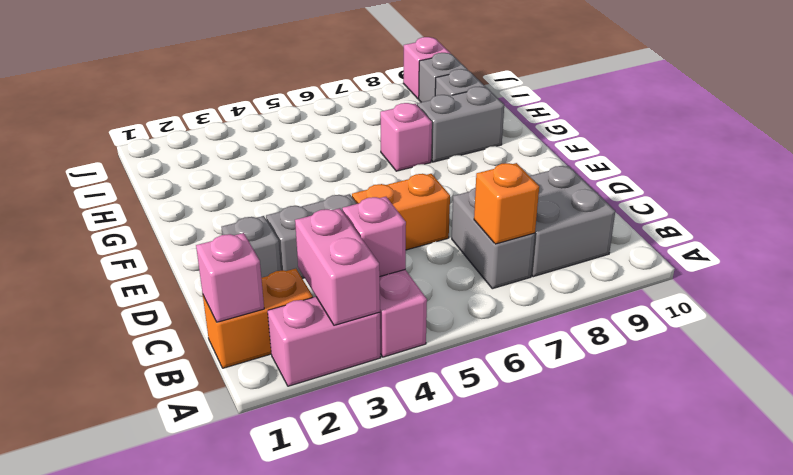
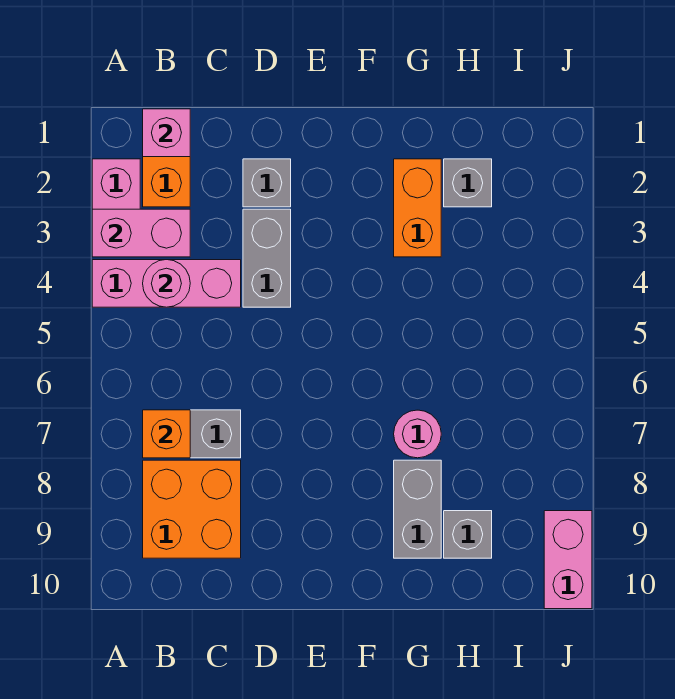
pink brick B4 level 2 -> pink round brick B4 level 2
grey brick B8:C9 level 1 -> orange brick B8:C9 level 1
orange brick D5:D6 level 1 -> orange brick G2:G3 level 1
pink brick G7 level 1 -> pink round brick G7 level 1
grey brick I9 level 1 -> grey brick H2 level 1
pink brick J9 level 1 -> pink brick J9:J10 level 1

